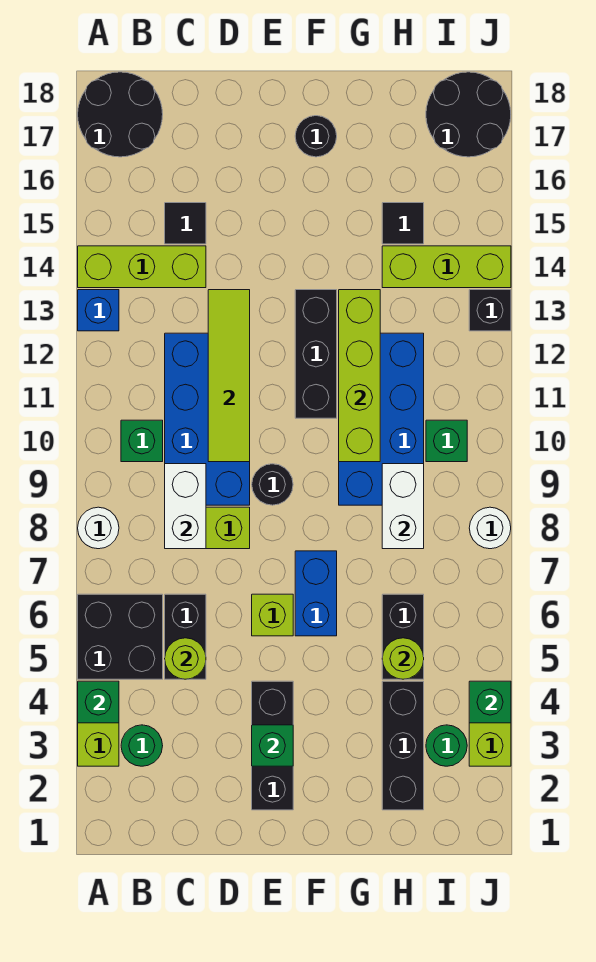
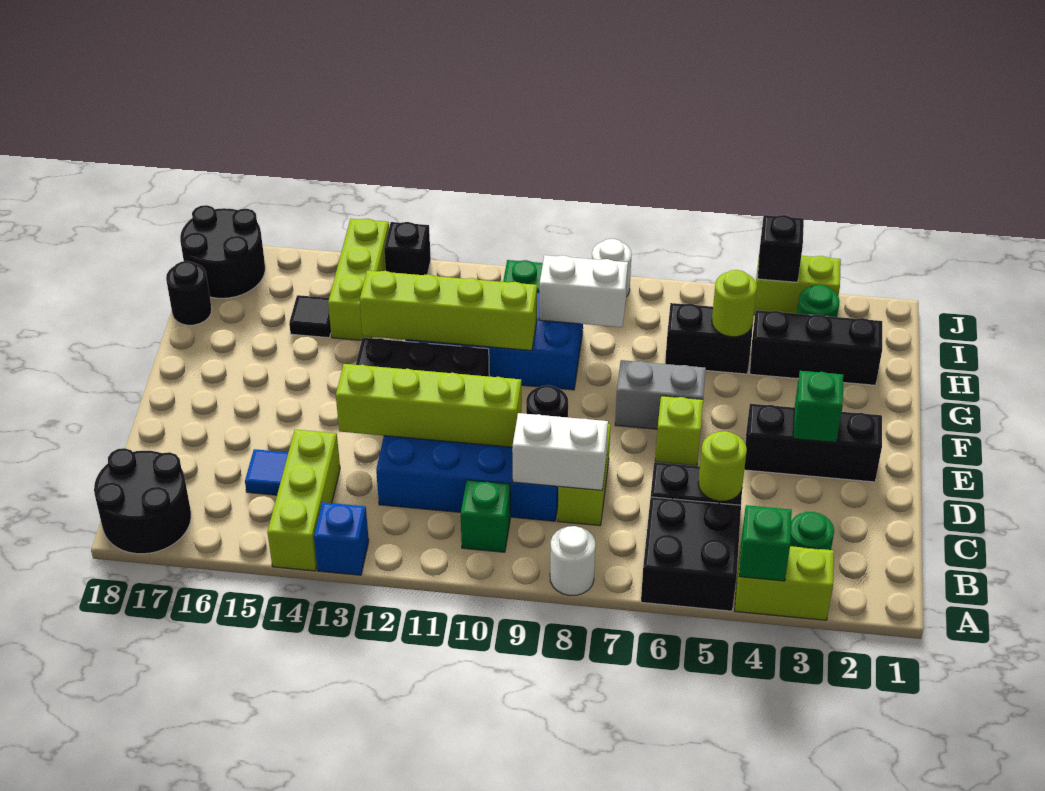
black tile C15 level 1 -> blue tile C15 level 1
lime tile D10:D13 level 2 -> lime brick D10:D13 level 2
blue brick F6:F7 level 1 -> grey brick F6:F7 level 1
black round brick F17 level 1 -> black round brick H18 level 1
green brick J4 level 2 -> black brick J4 level 2

